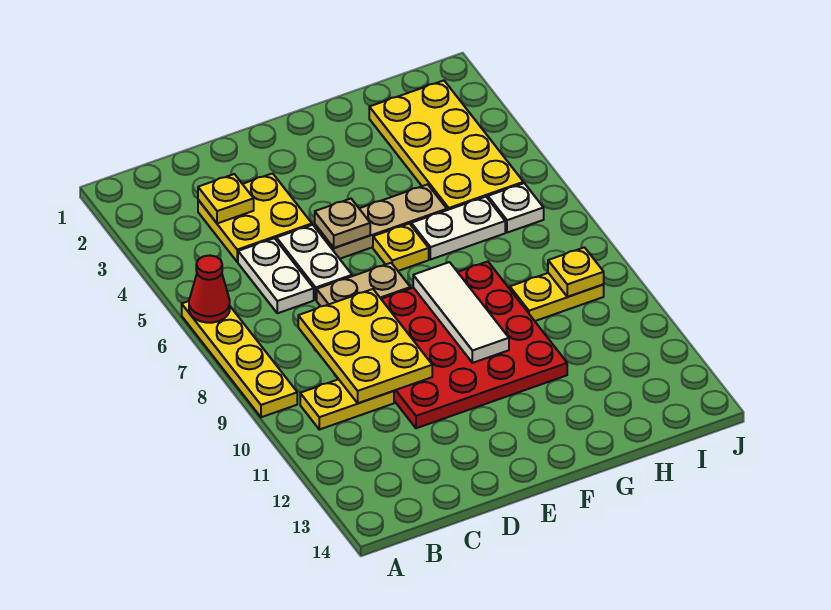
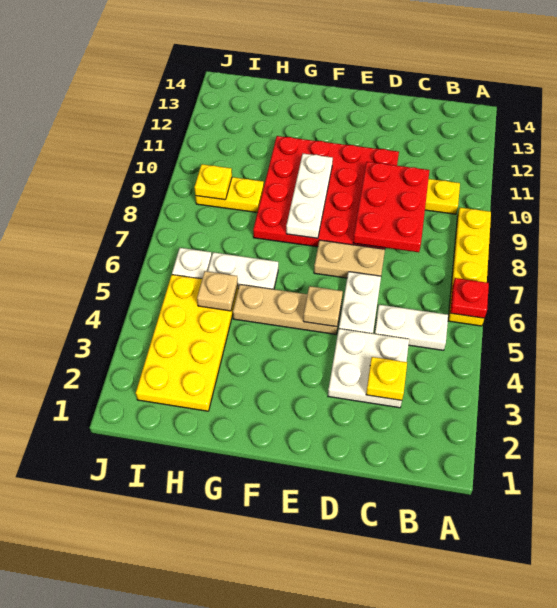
red cone A6 level 2 -> red plate A6 level 2
yellow plate C3:D4 level 1 -> white plate C3:D4 level 1
white plate C5:C6 level 1 -> white plate B5:C5 level 1
yellow plate C8:D10 level 2 -> red plate C8:D10 level 2
yellow plate F6 level 1 -> none
white tile F8:F10 level 2 -> white plate F8:F10 level 2
none -> tan plate H5 level 2

